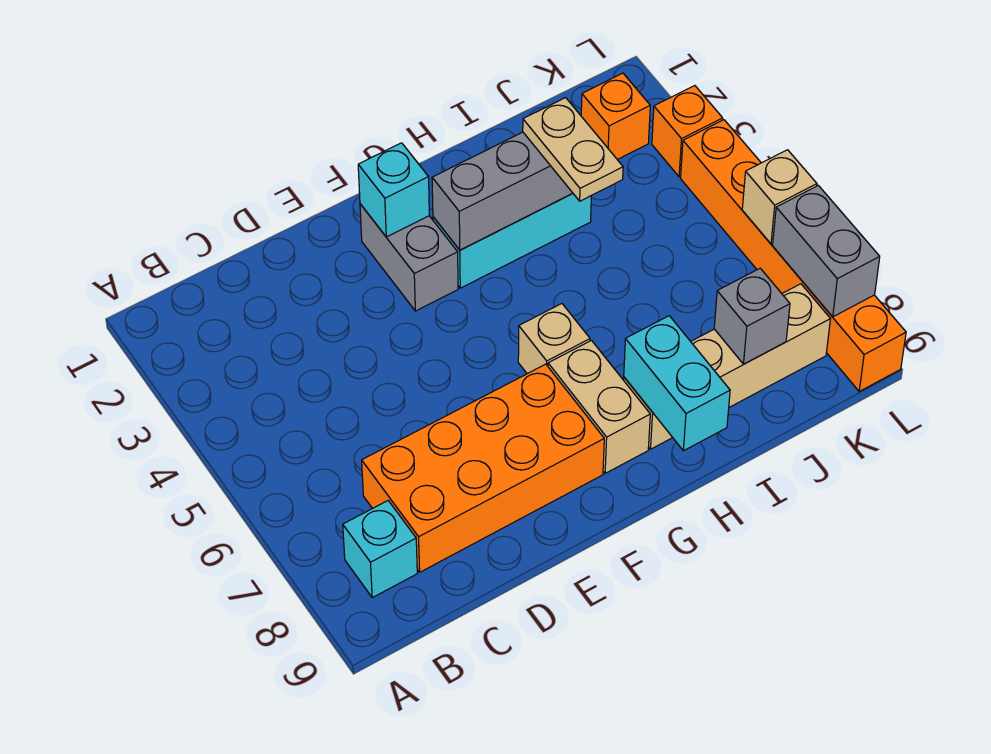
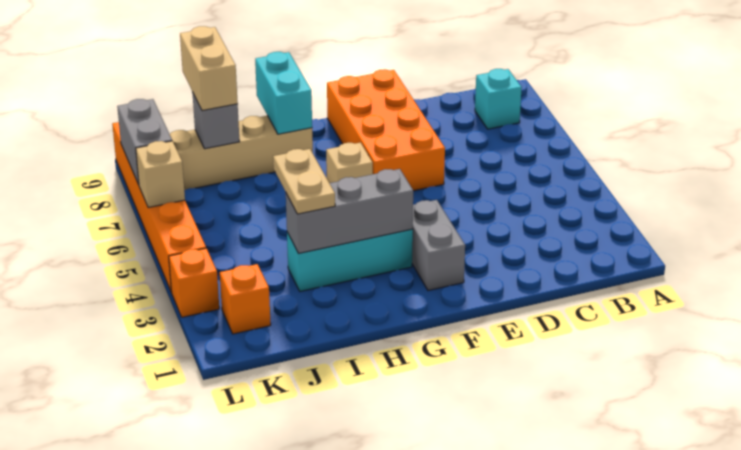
orange brick C7:F8 level 1 -> orange brick E6:F9 level 1
cyan brick F2 level 2 -> none
tan brick G7:G8 level 1 -> tan brick J8:J9 level 3

